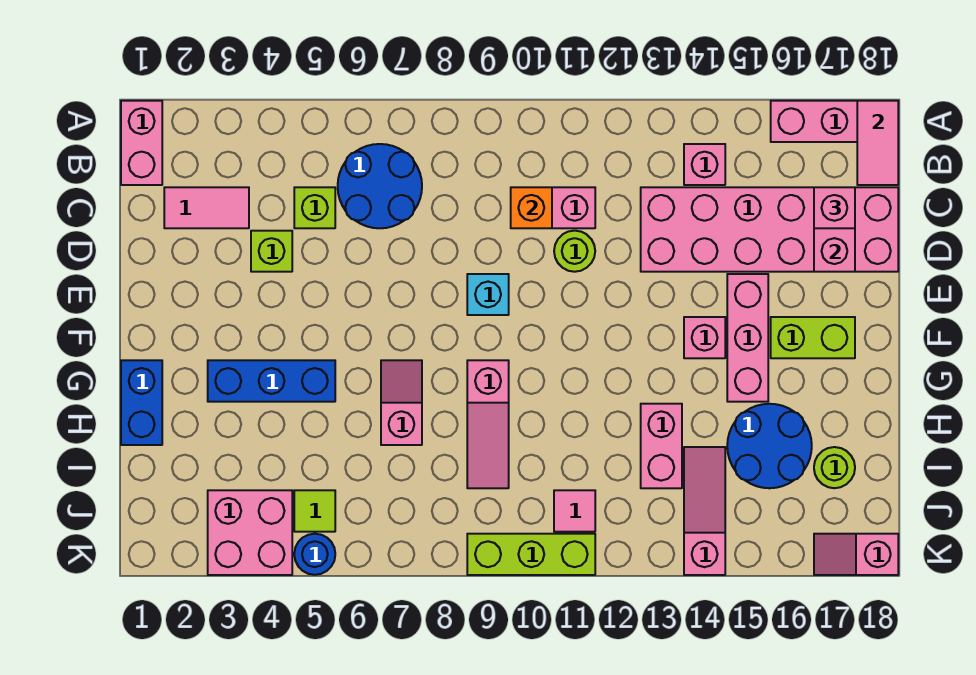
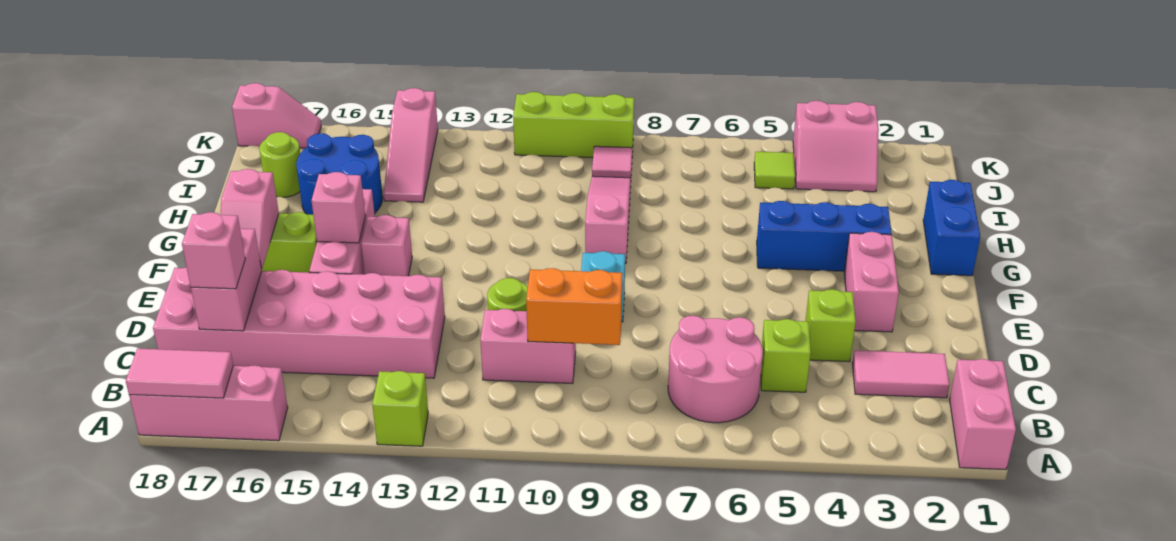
none -> lime brick A13 level 1
pink tile A18:B18 level 2 -> pink tile A17:A18 level 2
blue round brick B6:C7 level 1 -> pink round brick B6:C7 level 1
pink brick B14 level 1 -> pink brick F15 level 2
orange brick C10 level 2 -> orange brick C9:C10 level 2
pink slope G7:H7 level 1 top H -> pink slope E17:F17 level 2 top F
pink brick H13:I13 level 1 -> pink brick E3:F3 level 1
pink brick J3:K4 level 1 -> pink slope J3:K4 level 1 top K
pink tile J11 level 1 -> pink tile J9 level 1
blue round brick K5 level 1 -> none

